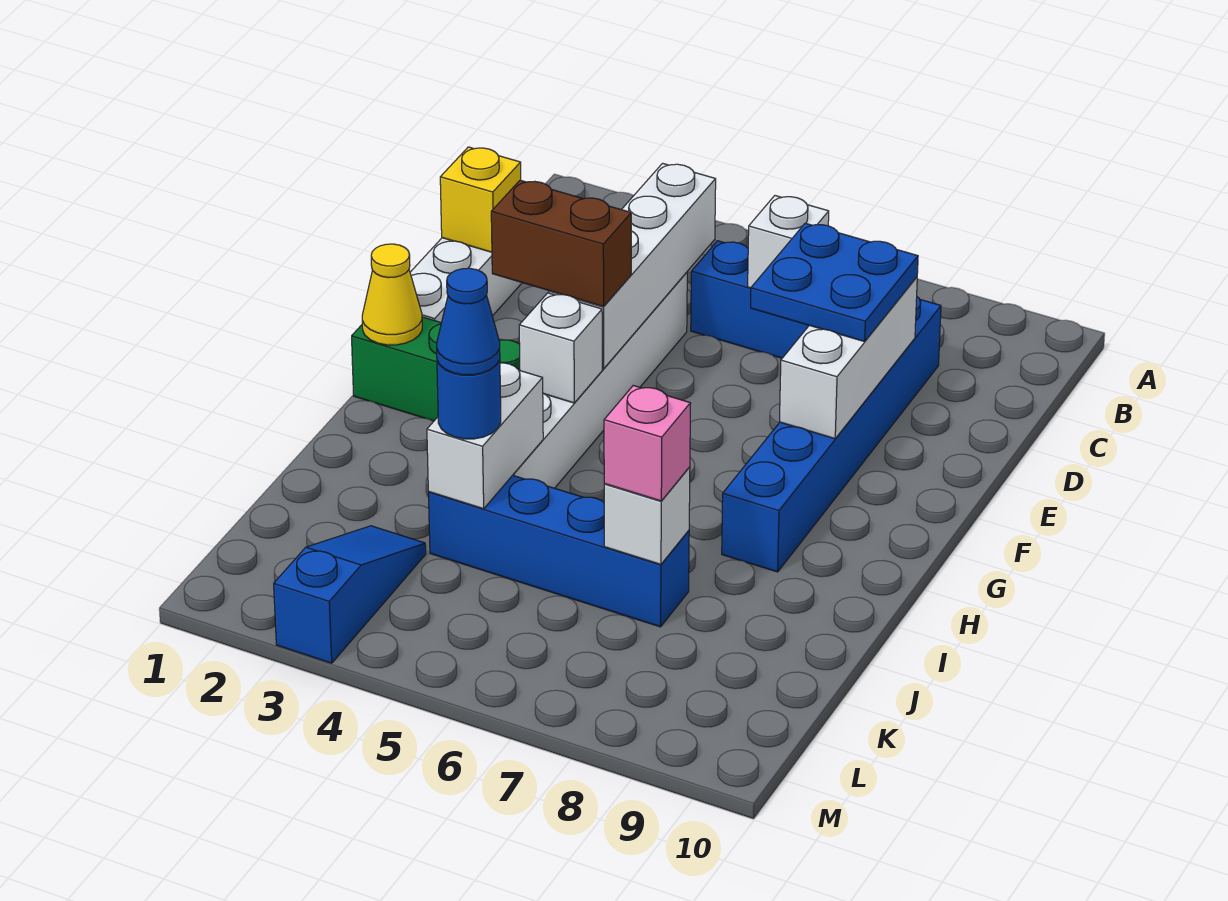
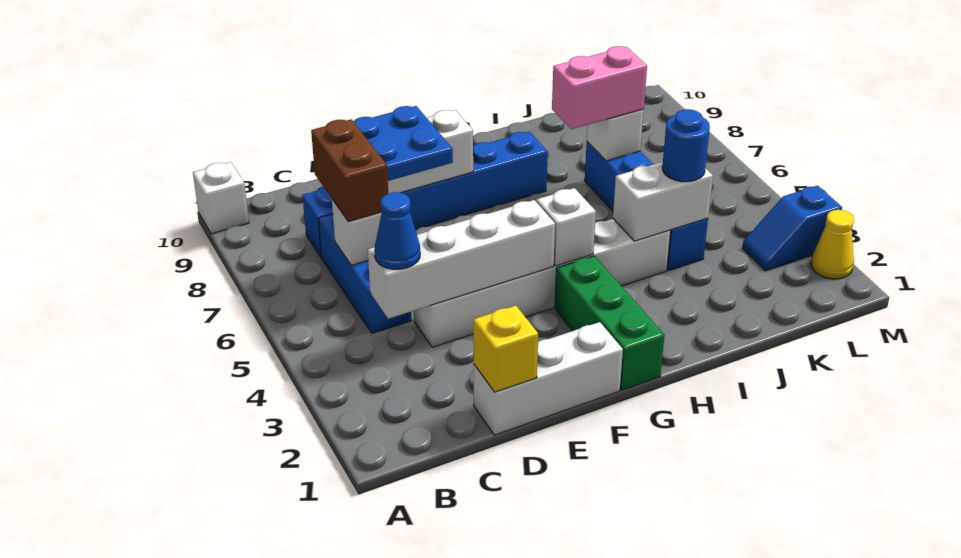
none -> white brick A10 level 1
brown brick F3:F4 level 3 -> brown brick C6:C7 level 3
yellow cone G1 level 2 -> yellow cone M2 level 1
blue cone J4 level 4 -> blue cone C4 level 3
pink brick J7 level 3 -> pink brick I7:J7 level 3
blue slope K3:M3 level 1 top M -> blue slope L3:M3 level 1 top M

